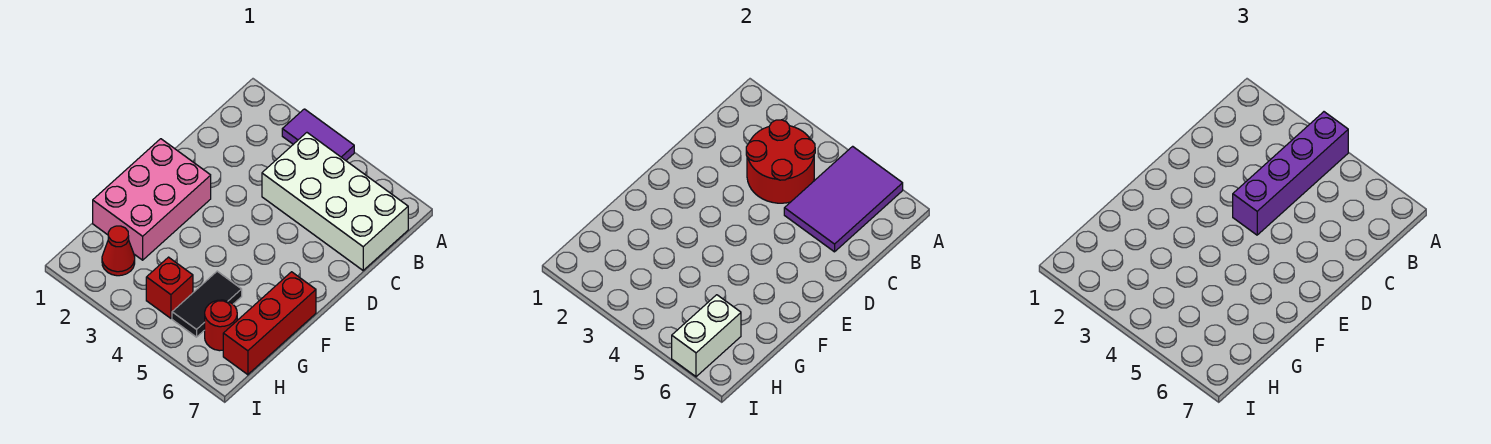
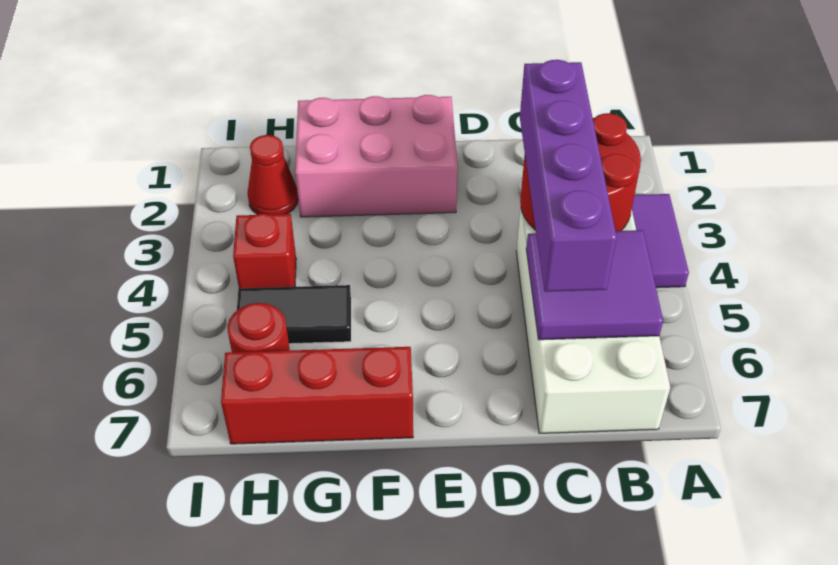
purple brick A4:D4 level 3 -> purple brick C3:C6 level 3
purple tile A5:C6 level 2 -> purple tile B5:C6 level 2
white brick H6:I6 level 2 -> none

